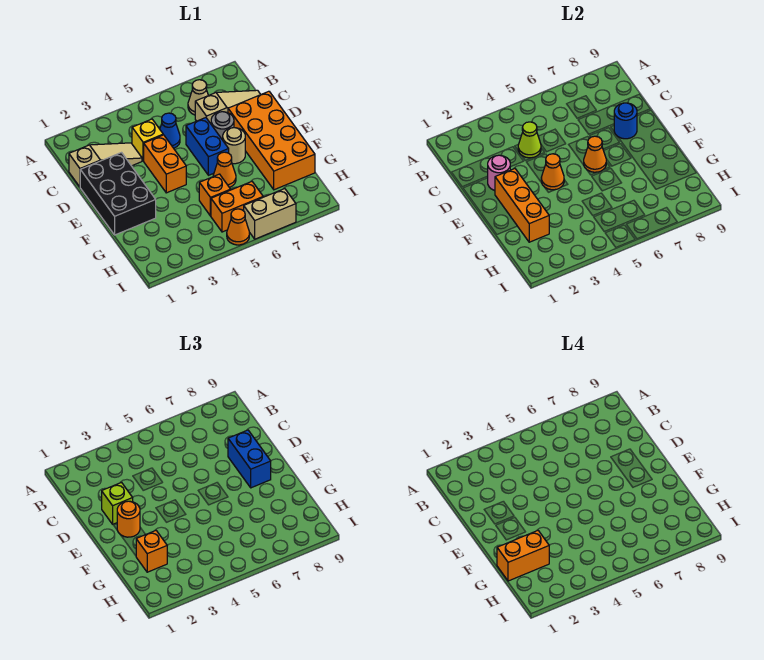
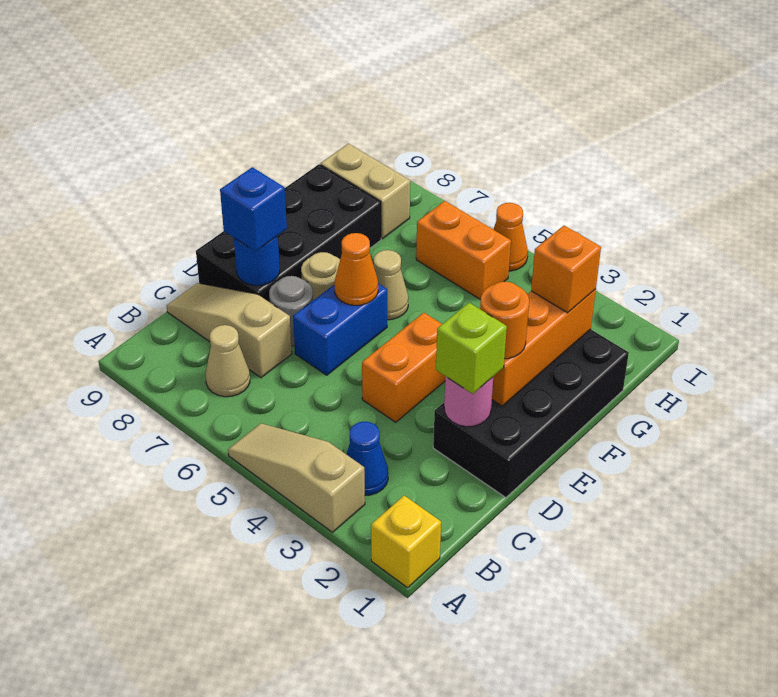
tan slope C1:C3 level 1 top 1 -> tan slope A3:A5 level 1 top 3
yellow brick C4 level 1 -> yellow brick A1 level 1
lime cone C4 level 2 -> none
blue cone C5 level 1 -> blue cone B3 level 1
black brick D1:F2 level 1 -> black brick D1:G2 level 1
orange brick D8:G9 level 1 -> black brick D8:G9 level 1
blue brick D8:E8 level 3 -> blue brick D8 level 3
orange cone E4 level 2 -> none
orange cone F6 level 1 -> tan cone F6 level 1
orange brick G1:G2 level 4 -> none
orange brick G5 level 1 -> none
tan brick I6:I7 level 1 -> tan brick H8:H9 level 1

